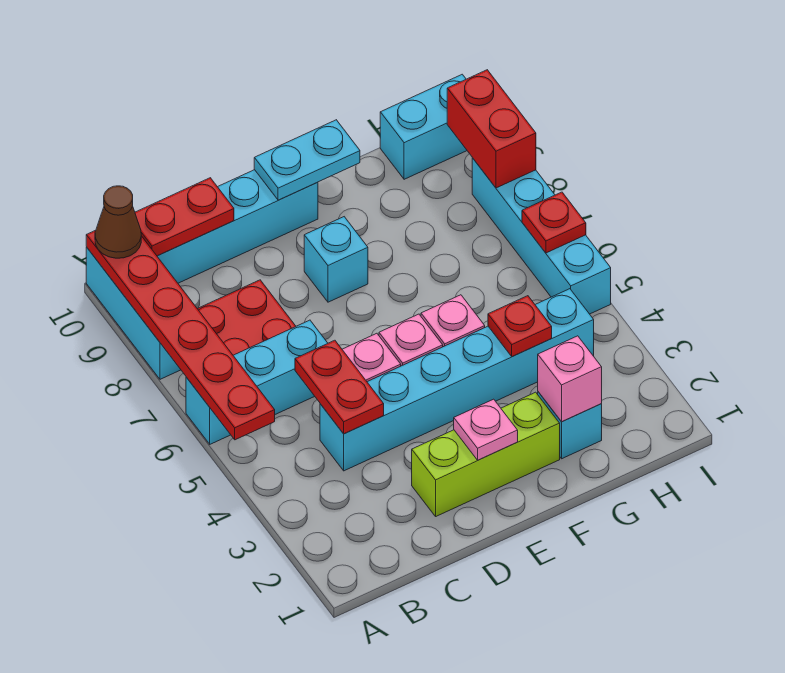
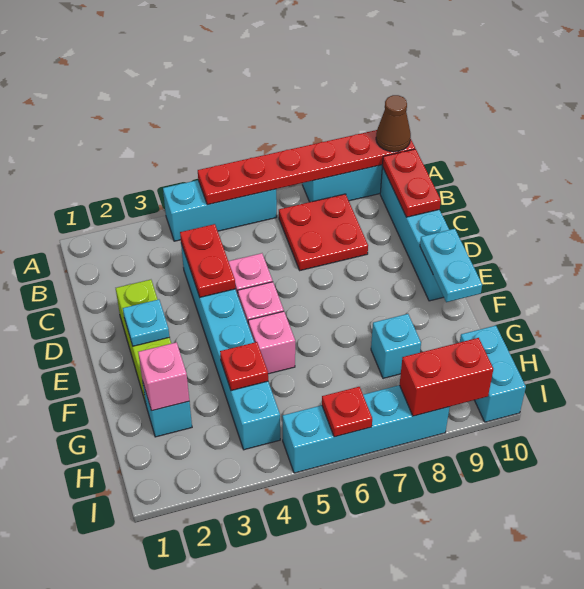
cyan brick A6:C6 level 1 -> cyan brick A4:A6 level 1
red plate C4:C5 level 2 -> red plate C4:D4 level 2
pink plate E2 level 2 -> cyan plate E2 level 2
cyan brick E8 level 1 -> cyan brick G8 level 1

